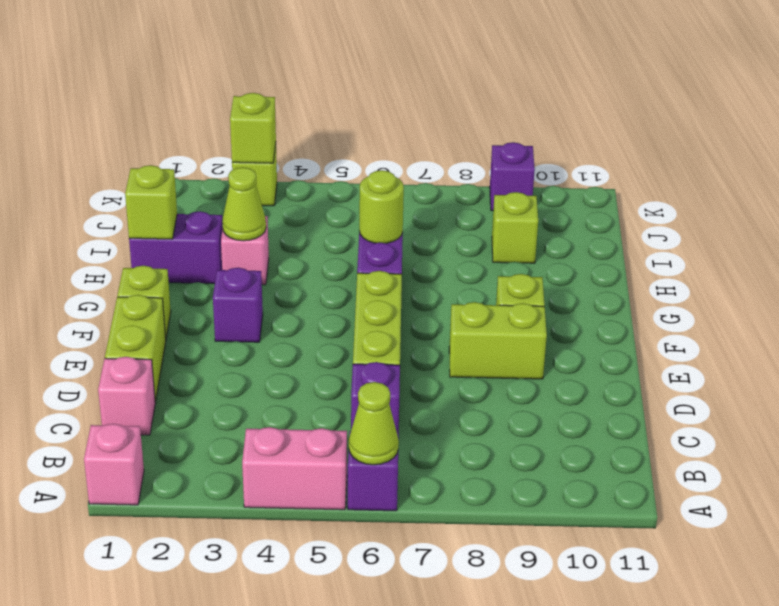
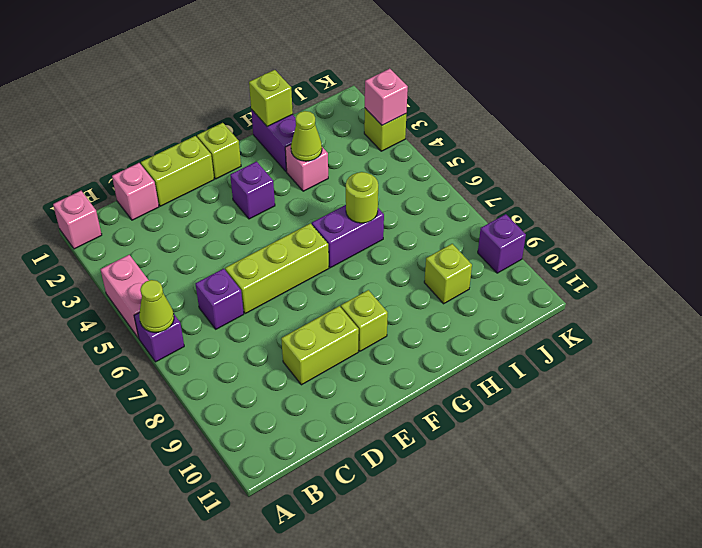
lime brick E8:E9 level 1 -> lime brick D9:E9 level 1
lime brick K3 level 2 -> pink brick K3 level 2

